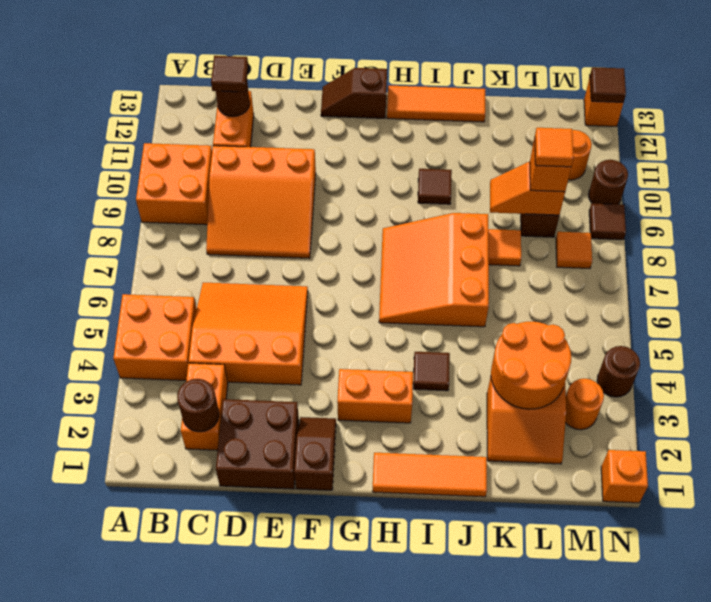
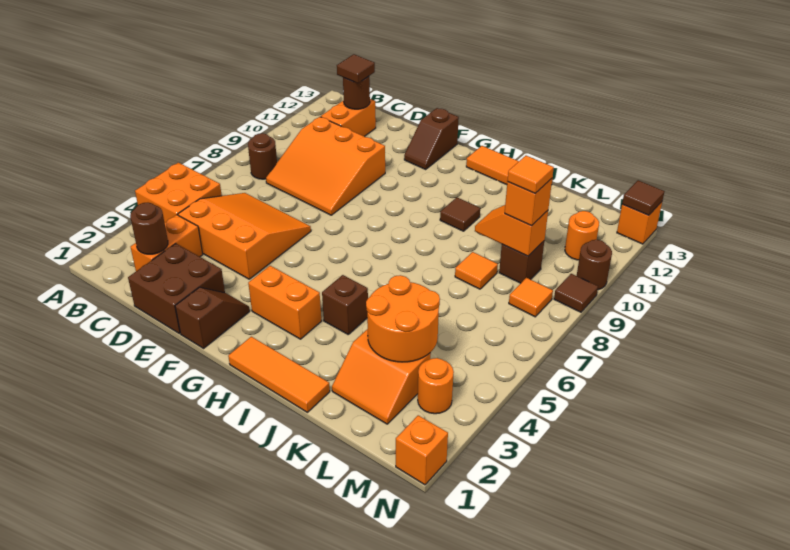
orange brick A9:B10 level 1 -> none
brown slope F13:G13 level 1 top G -> brown slope F12:F13 level 1 top 13
orange slope H6:J8 level 1 top J -> none
brown tile I4 level 1 -> brown brick I4 level 1
brown round brick N4 level 1 -> brown round brick B8 level 1

